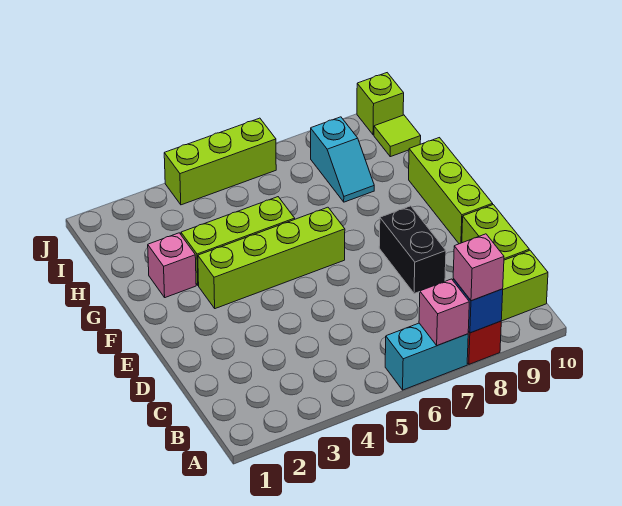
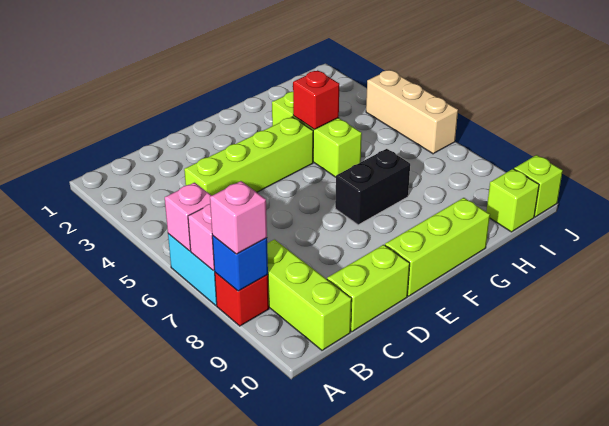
black brick D8:E8 level 1 -> black brick F7:G7 level 1
lime brick F3:F6 level 1 -> lime brick C4:F4 level 1
pink brick G2 level 1 -> pink brick A6 level 2
none -> red brick G4 level 2
cyan slope H8:I8 level 1 top I -> none
lime tile I10 level 1 -> lime brick I10 level 1
lime brick J4:J6 level 1 -> tan brick J4:J6 level 1

